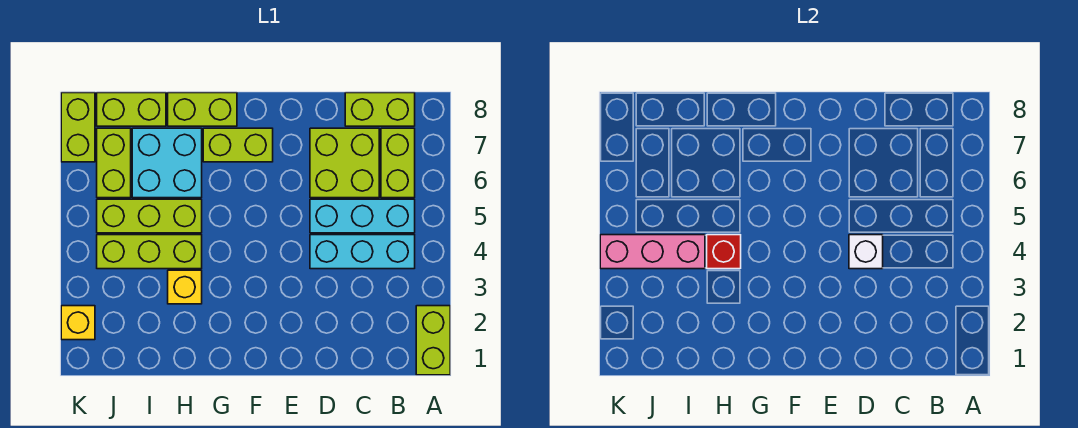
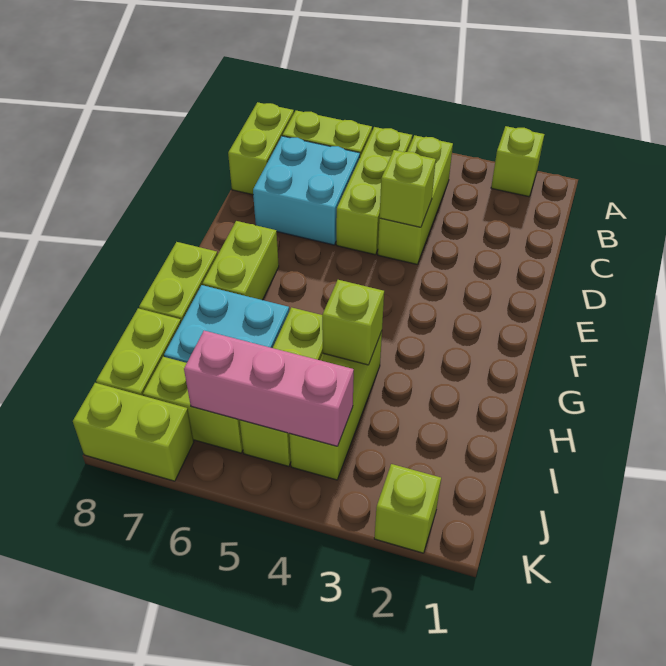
lime brick A1:A2 level 1 -> lime brick A2 level 1
cyan brick B4:D4 level 1 -> lime brick B4:D4 level 1
cyan brick B5:D5 level 1 -> lime brick B5:D5 level 1
lime brick C6:D7 level 1 -> cyan brick C6:D7 level 1
white brick D4 level 2 -> lime brick D4 level 2
yellow brick H3 level 1 -> none
red brick H4 level 2 -> lime brick H4 level 2
pink brick I4:K4 level 2 -> pink brick J4:J6 level 2
yellow brick K2 level 1 -> lime brick K2 level 1

